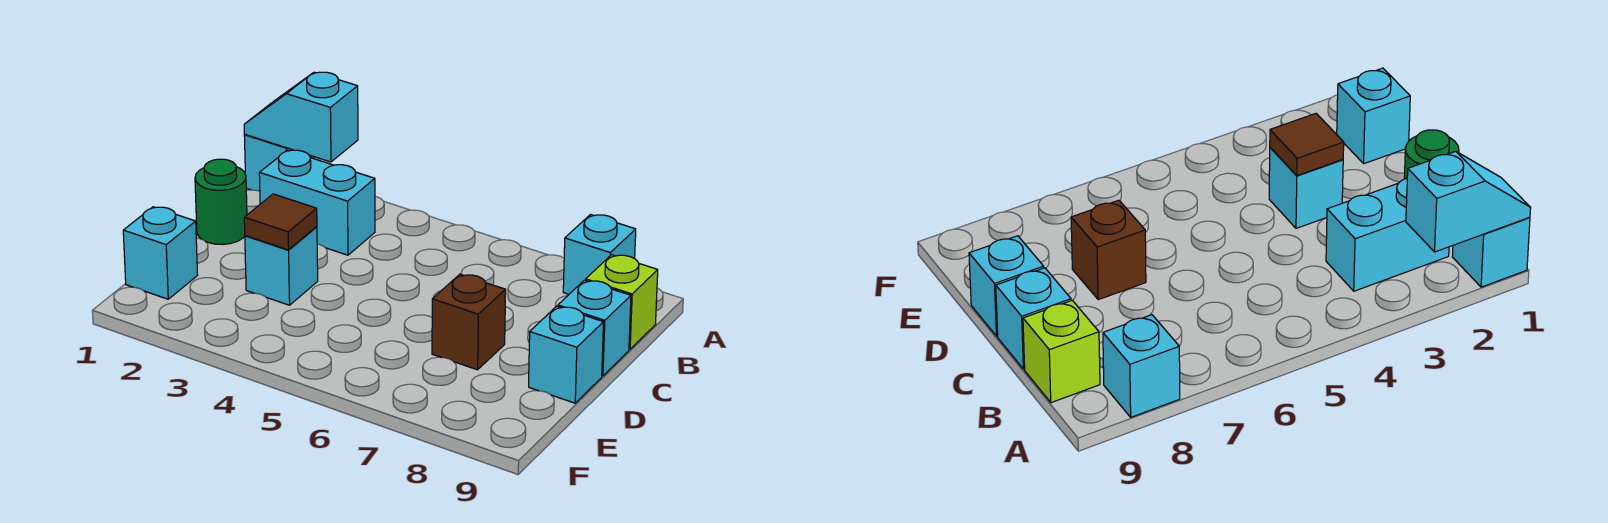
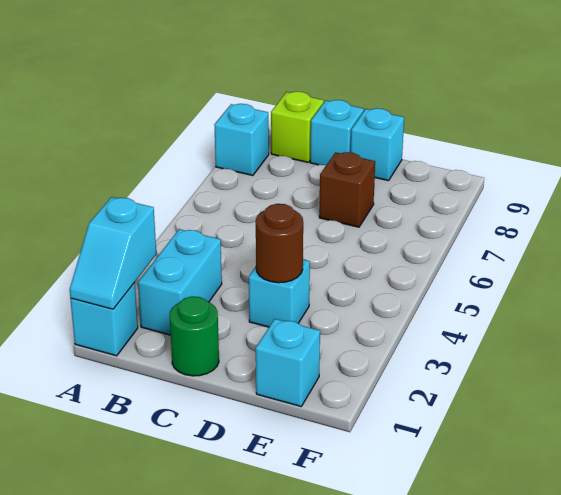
brown tile D3 level 2 -> brown round brick D3 level 2

